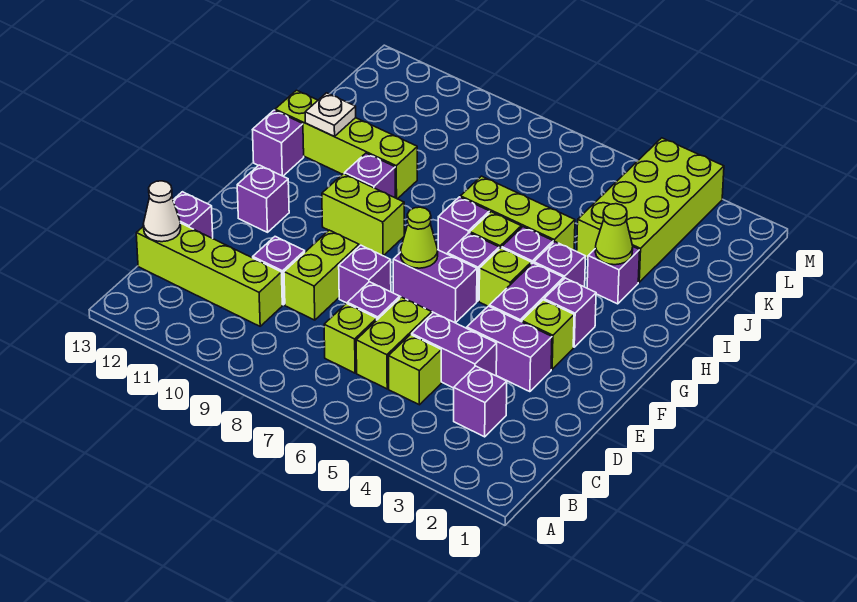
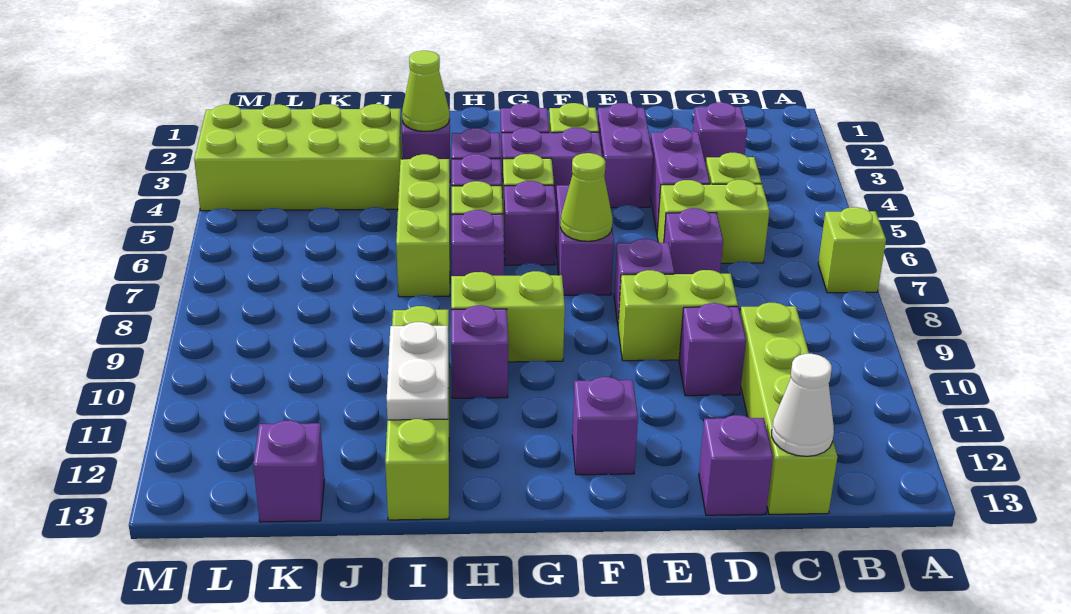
lime brick C7 level 1 -> lime brick A7 level 1
lime brick G9:G10 level 1 -> lime brick G9:H9 level 1
purple brick H13 level 1 -> purple brick K13 level 1
white plate I12 level 2 -> white plate I11:I12 level 2

